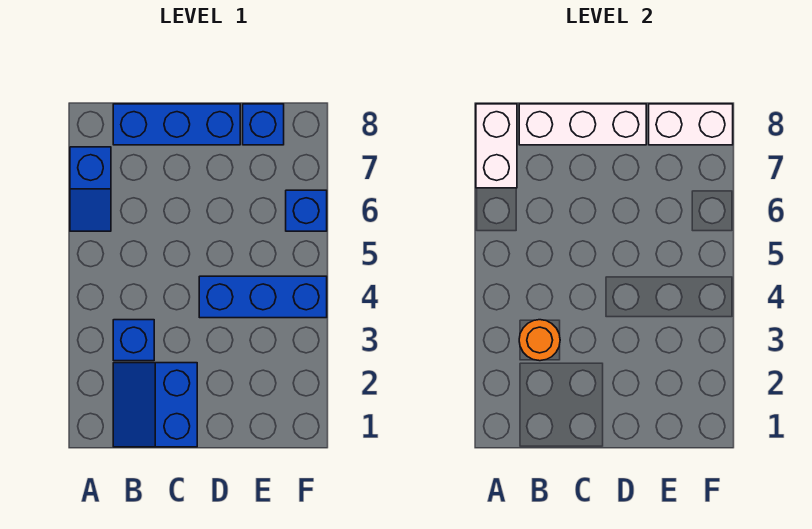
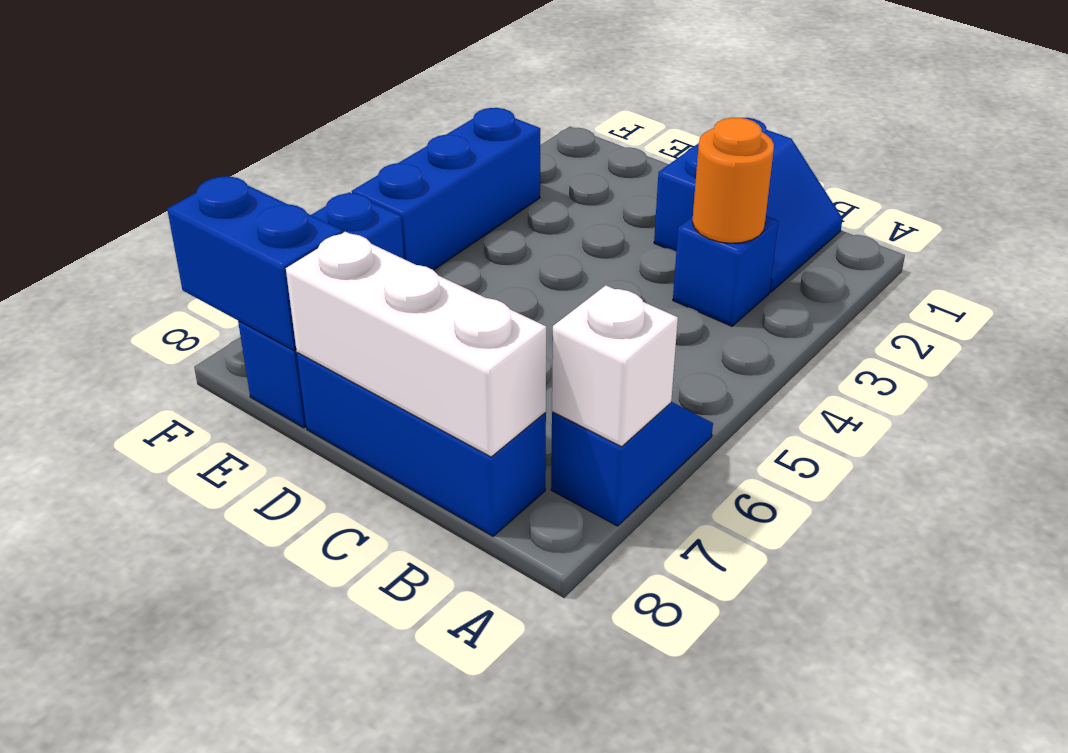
white brick A7:A8 level 2 -> white brick A7 level 2
blue brick D4:F4 level 1 -> blue brick F3:F5 level 1
white brick E8:F8 level 2 -> blue brick E8:F8 level 2

